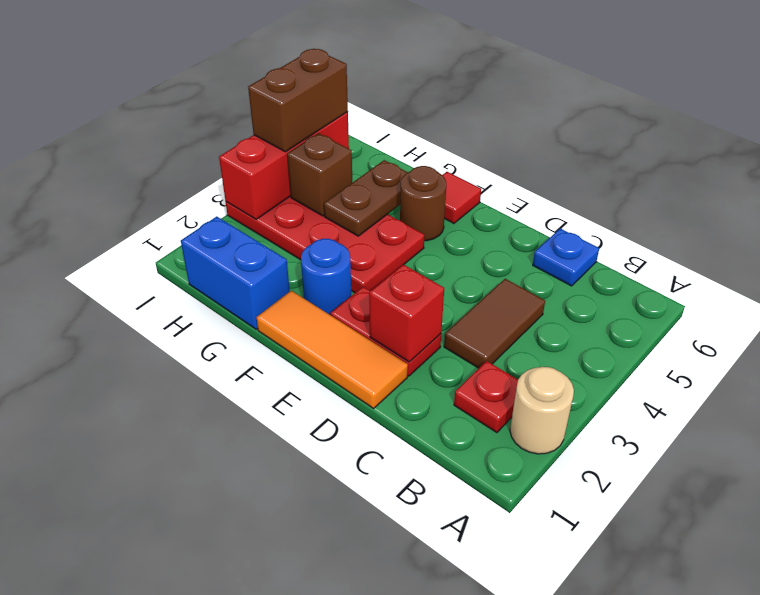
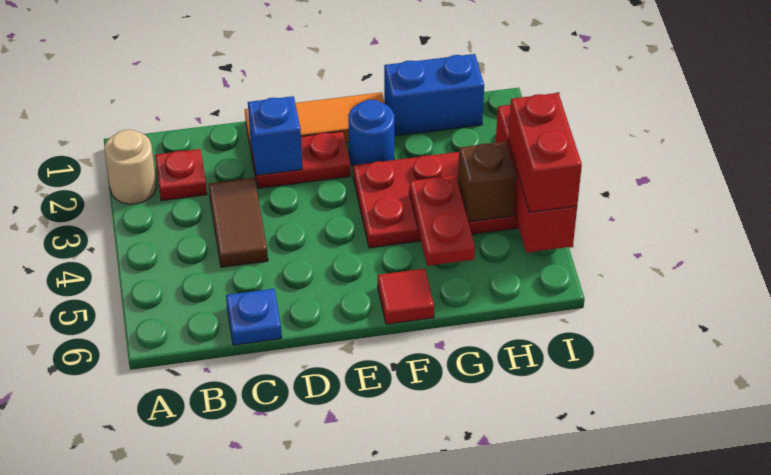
red brick D2 level 2 -> blue brick D2 level 2
brown round brick F5 level 1 -> none
brown plate G4:G5 level 2 -> red plate G4:G5 level 2
brown brick I4:I5 level 3 -> red brick I4:I5 level 3

